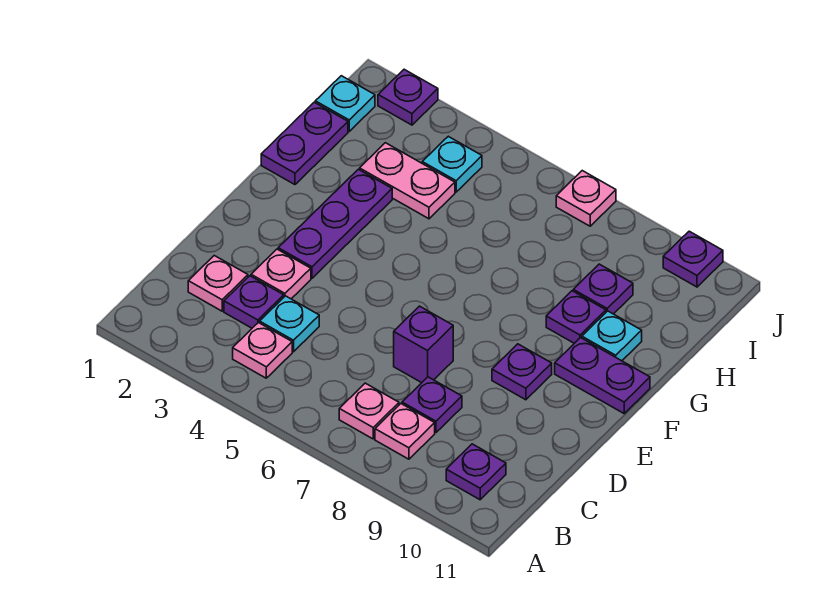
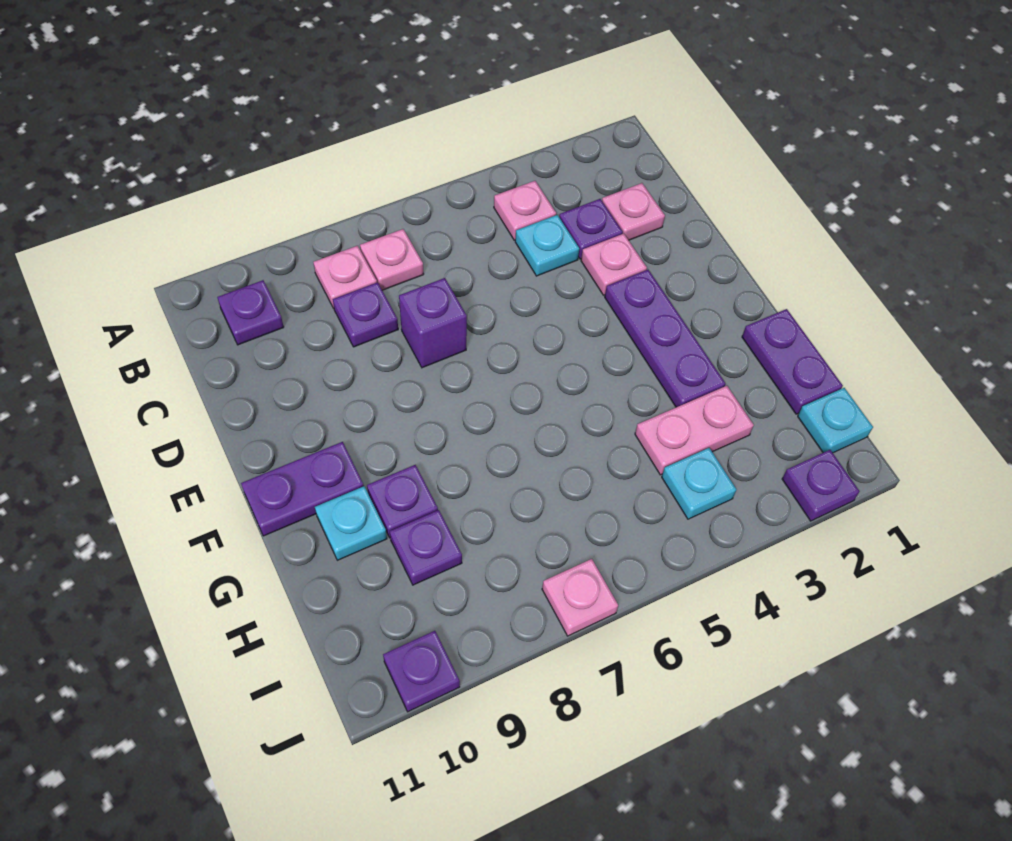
purple plate E9 level 1 -> none

